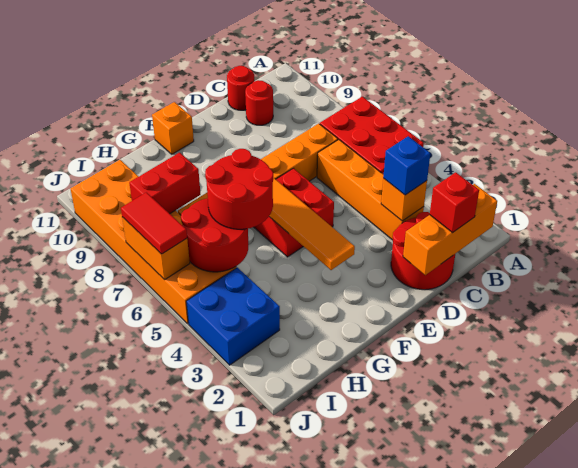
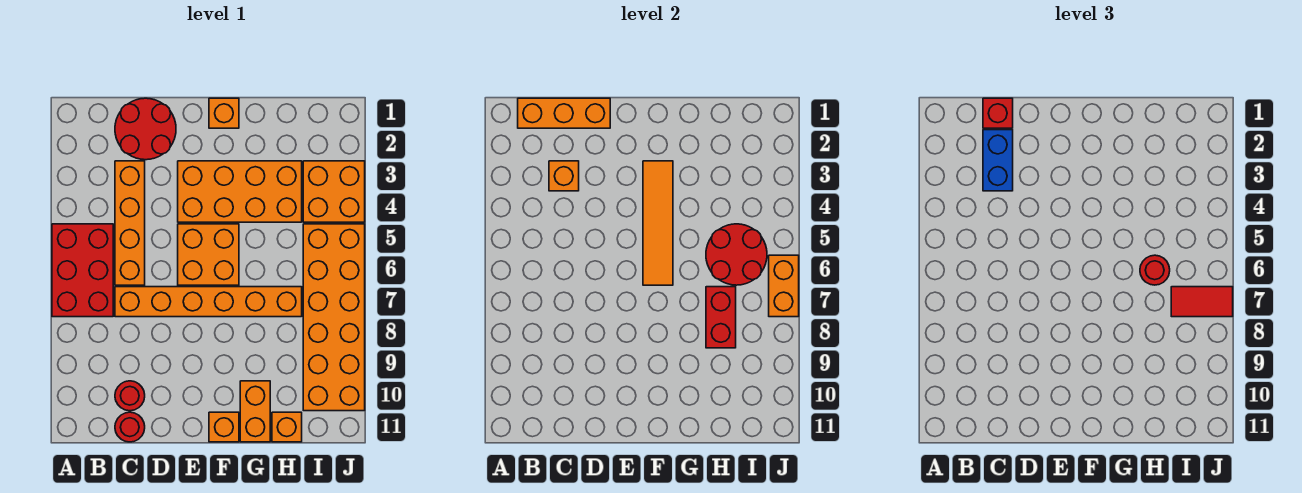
blue brick C3 level 3 -> blue brick C2:C3 level 3
none -> orange brick E3:H4 level 1
red brick E5:F6 level 1 -> orange brick E5:F6 level 1
none -> orange brick F1 level 1
red round brick G5:H6 level 3 -> red round brick H6 level 3
none -> orange brick G10:G11 level 1
red brick H8:I8 level 2 -> red brick H7:H8 level 2
none -> orange brick H11 level 1
blue brick I3:J4 level 1 -> orange brick I3:J4 level 1
red tile J6:J7 level 3 -> red tile I7:J7 level 3

